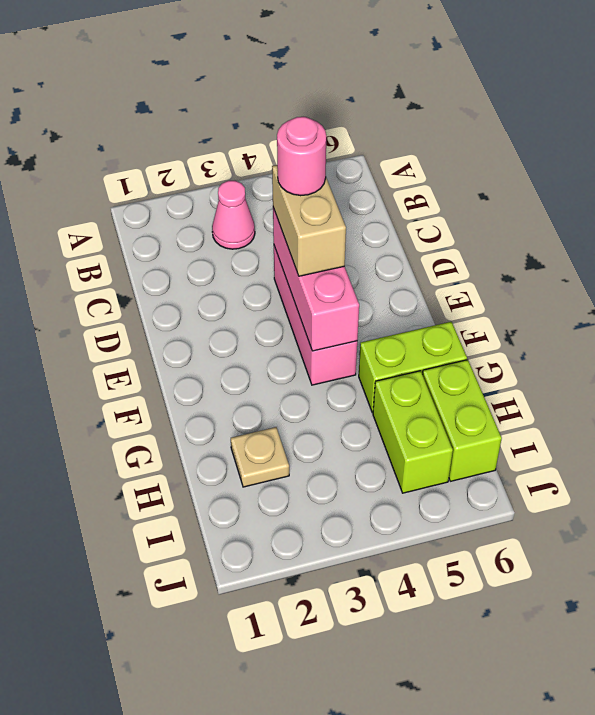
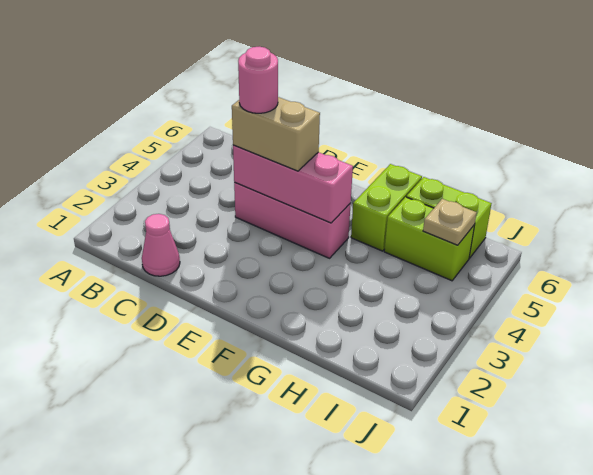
pink cone B3 level 1 -> pink cone C1 level 1
tan plate H2 level 1 -> tan plate I5 level 2

